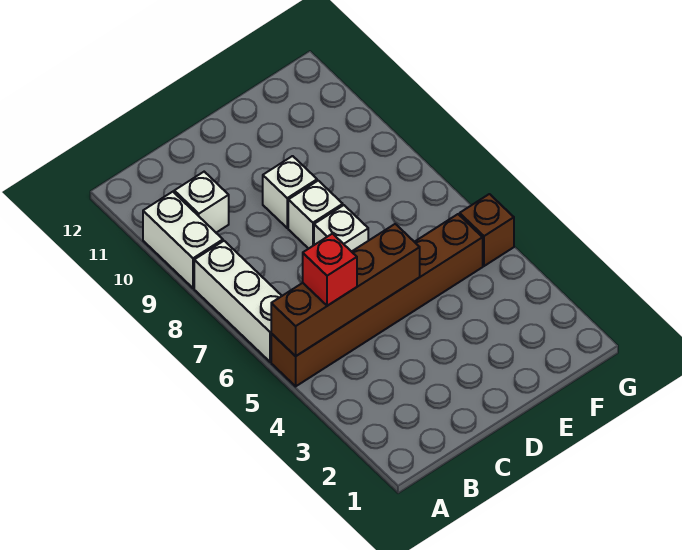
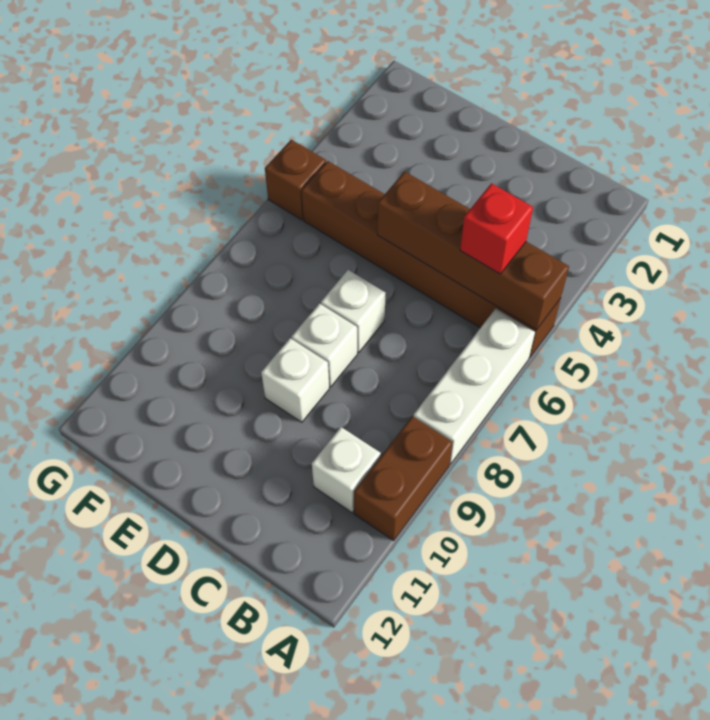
white brick A9:A10 level 1 -> brown brick A9:A10 level 1

